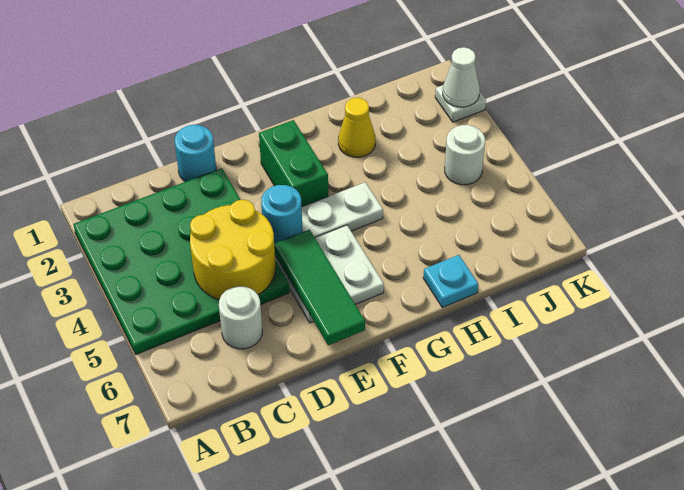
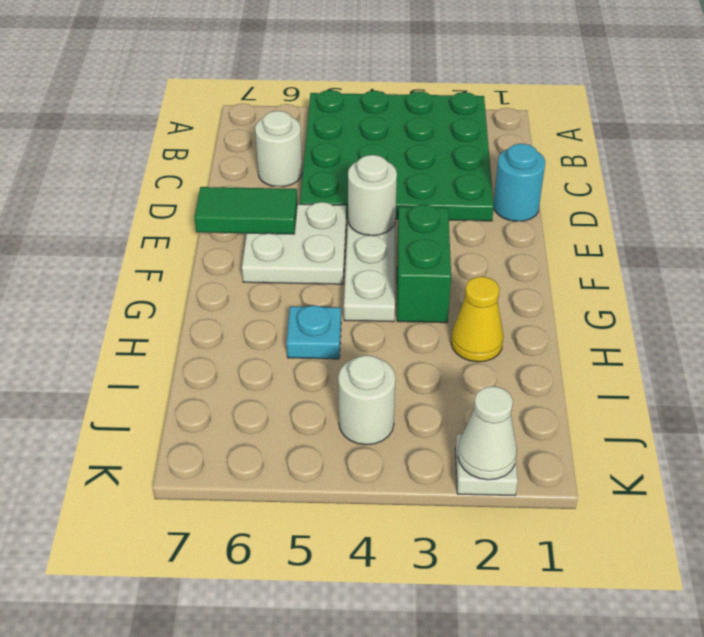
yellow round brick C4:D5 level 2 -> none
cyan round brick E4 level 2 -> white round brick E4 level 2
green tile E5:E7 level 2 -> green tile E6:E7 level 2
green brick F2:F3 level 1 -> green brick F3:G3 level 1
cyan plate H7 level 1 -> cyan plate H5 level 1

